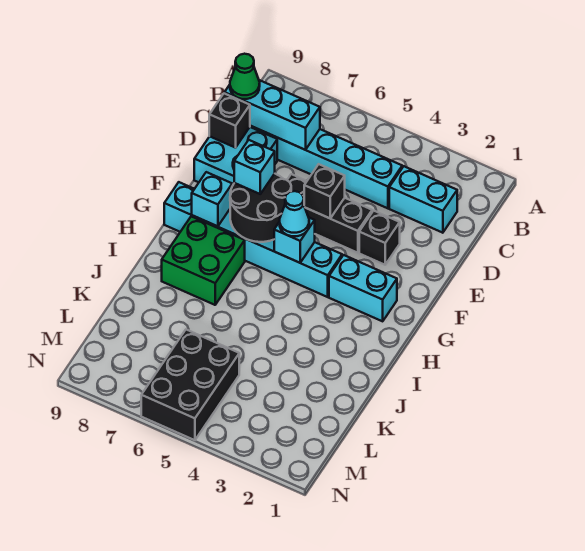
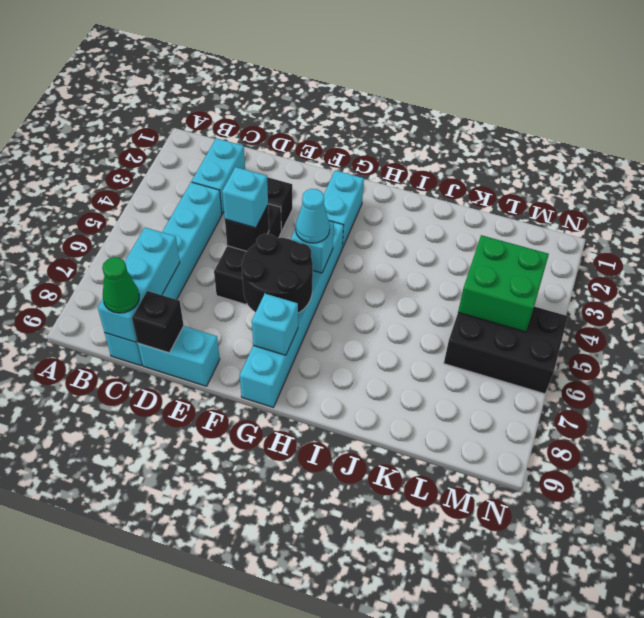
cyan brick D8:E9 level 1 -> cyan brick D9:E9 level 1
cyan brick F7 level 3 -> cyan brick E5 level 3
green brick H7:I8 level 1 -> green brick L4:M5 level 2

